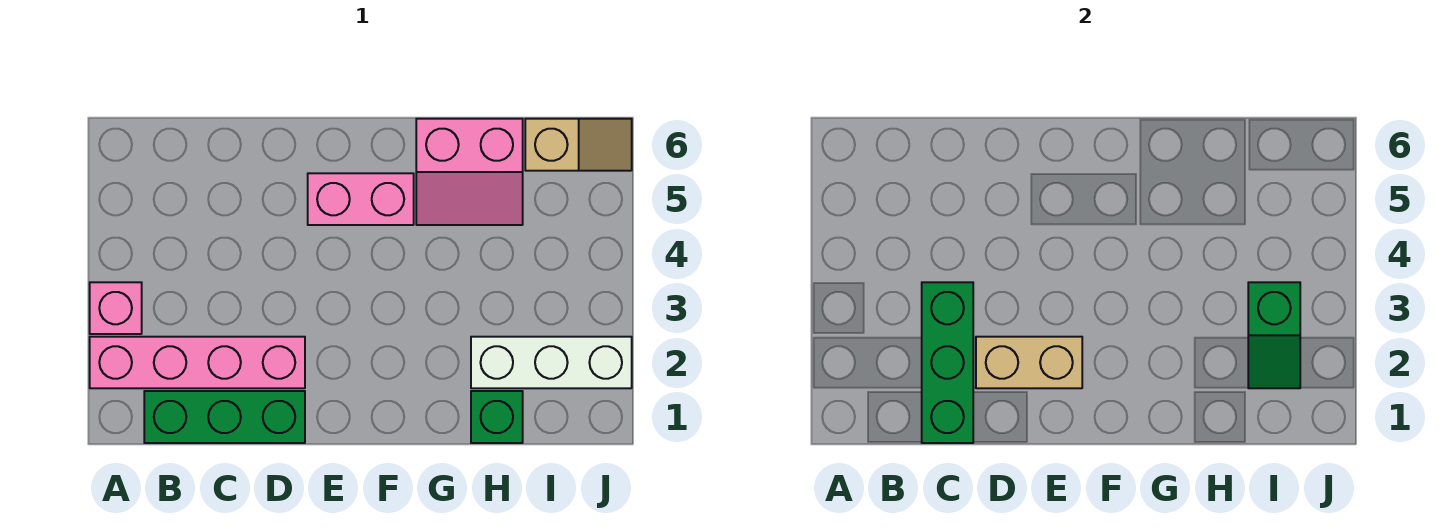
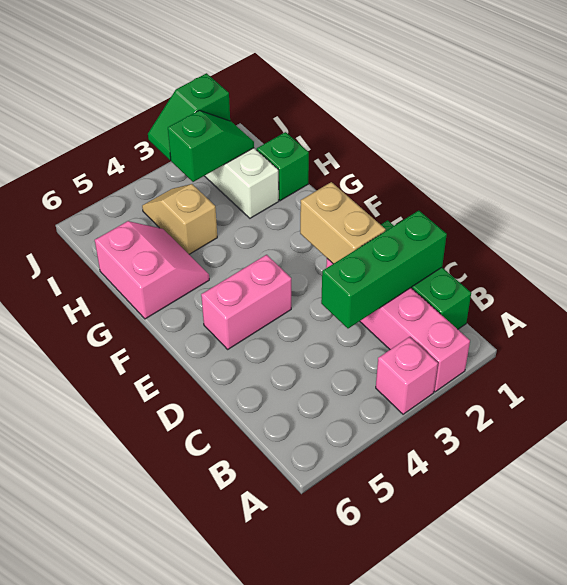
pink brick E5:F5 level 1 -> pink brick E4:E5 level 1
tan slope I6:J6 level 1 top I -> tan slope H4:I4 level 1 top H
none -> green slope J2:J3 level 2 top 2

